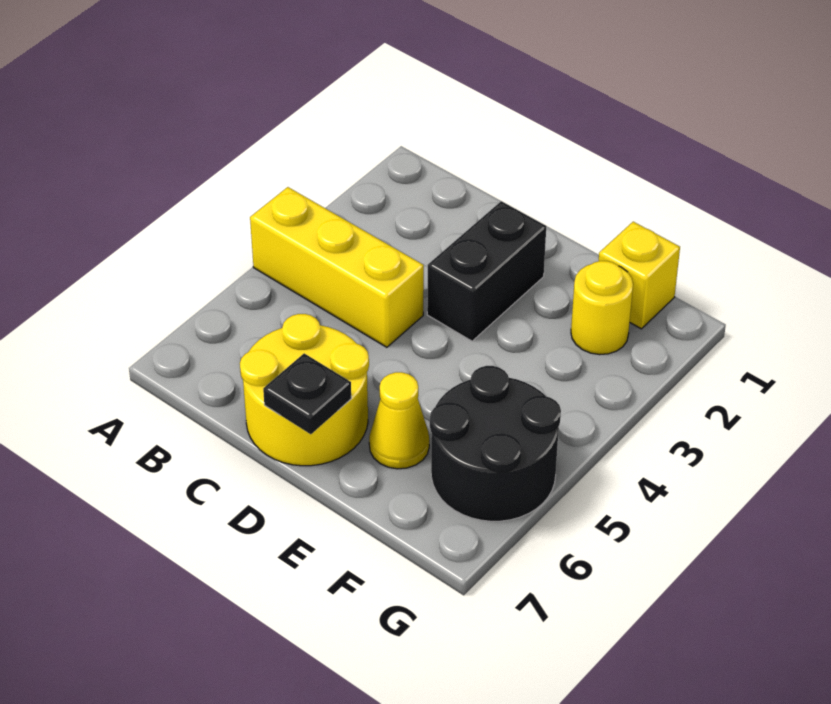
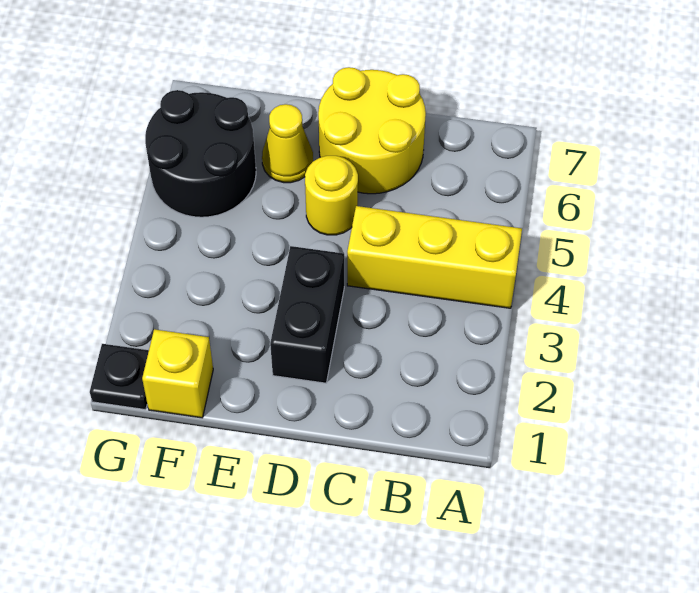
black plate D7 level 2 -> black plate G1 level 1
yellow round brick F2 level 1 -> yellow round brick D5 level 1

